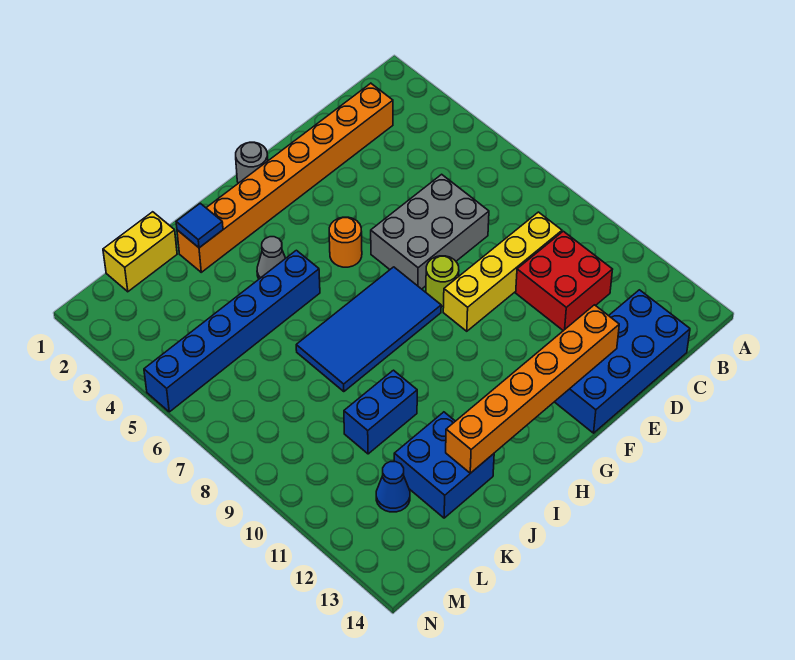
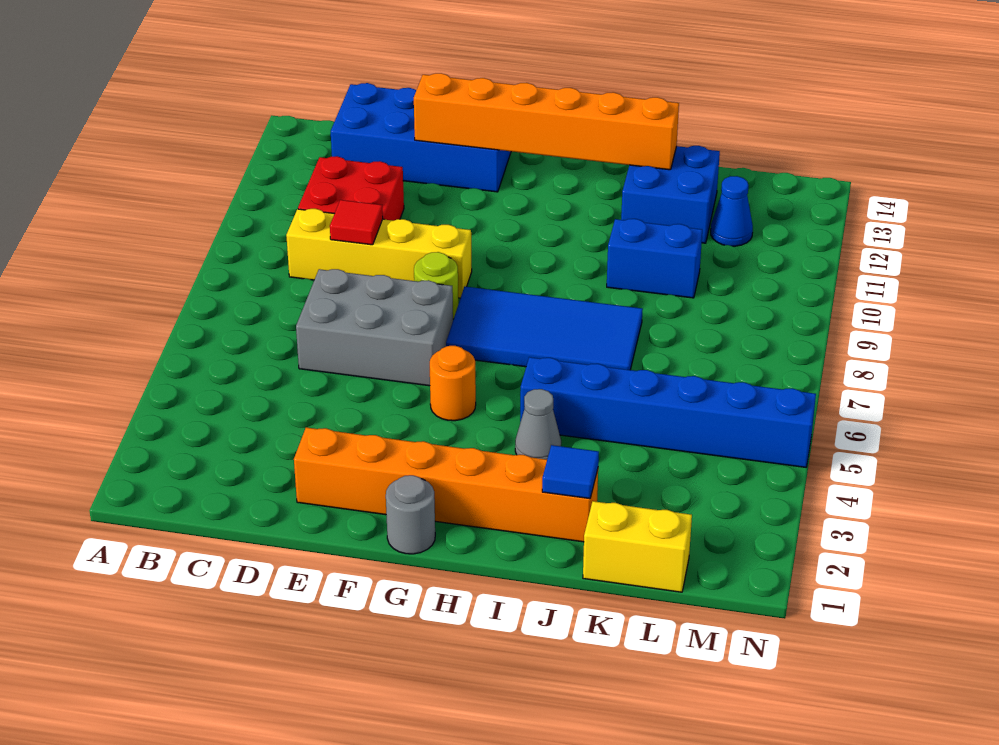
orange brick C2:J2 level 1 -> orange brick E2:J2 level 1
none -> red tile D9 level 2

